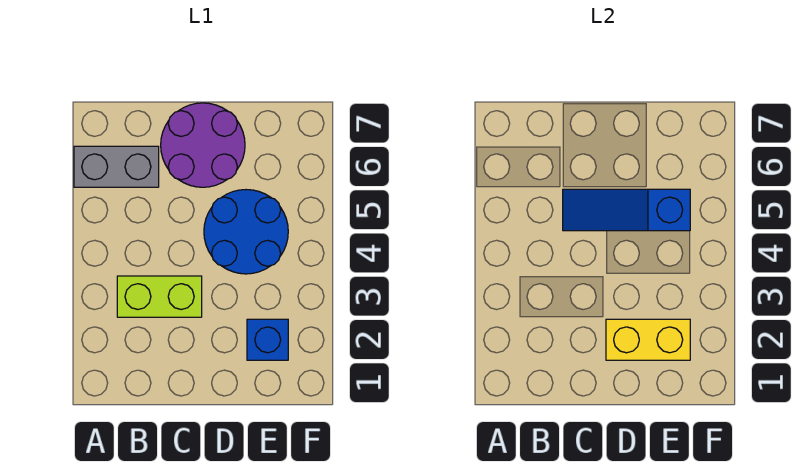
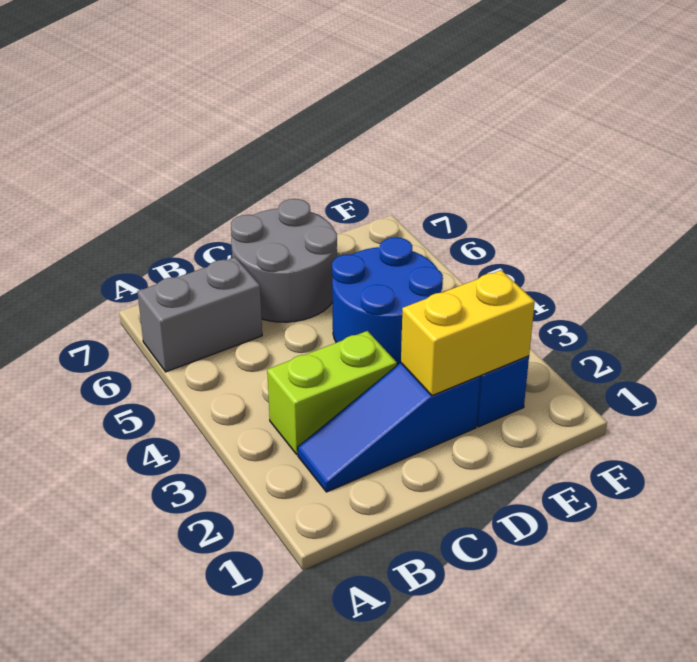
blue slope C5:E5 level 2 top E -> blue slope B2:D2 level 1 top D
purple round brick C6:D7 level 1 -> grey round brick C6:D7 level 1

